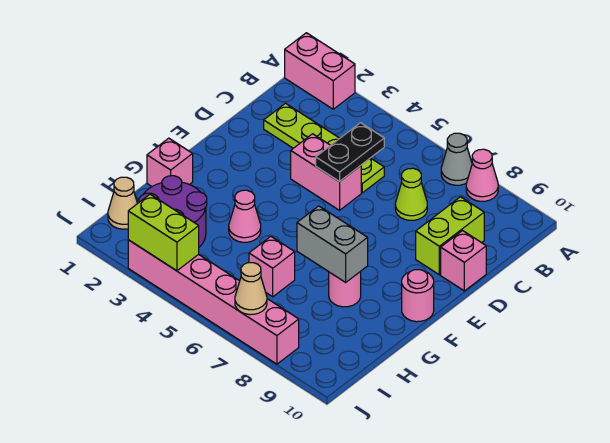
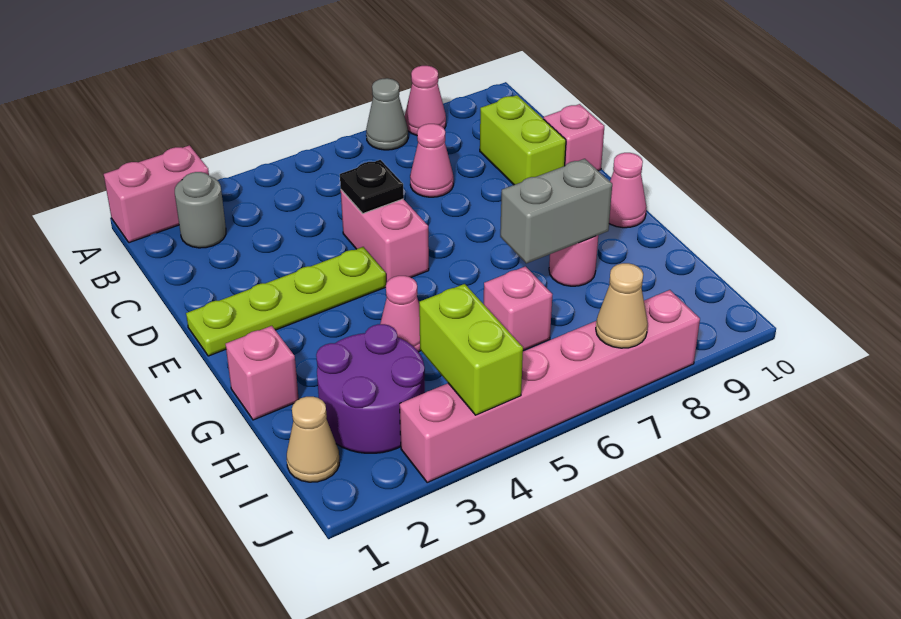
none -> grey round brick B2 level 1
lime plate C2:C5 level 1 -> lime plate E1:E4 level 1
black plate C5:D5 level 2 -> black plate D5 level 2
lime cone C7 level 1 -> pink cone C7 level 1
pink brick D4:D5 level 1 -> pink brick D5:E5 level 1
pink round brick F10 level 1 -> pink cone F10 level 1
lime brick J3:J4 level 2 -> lime brick I4:J4 level 2

